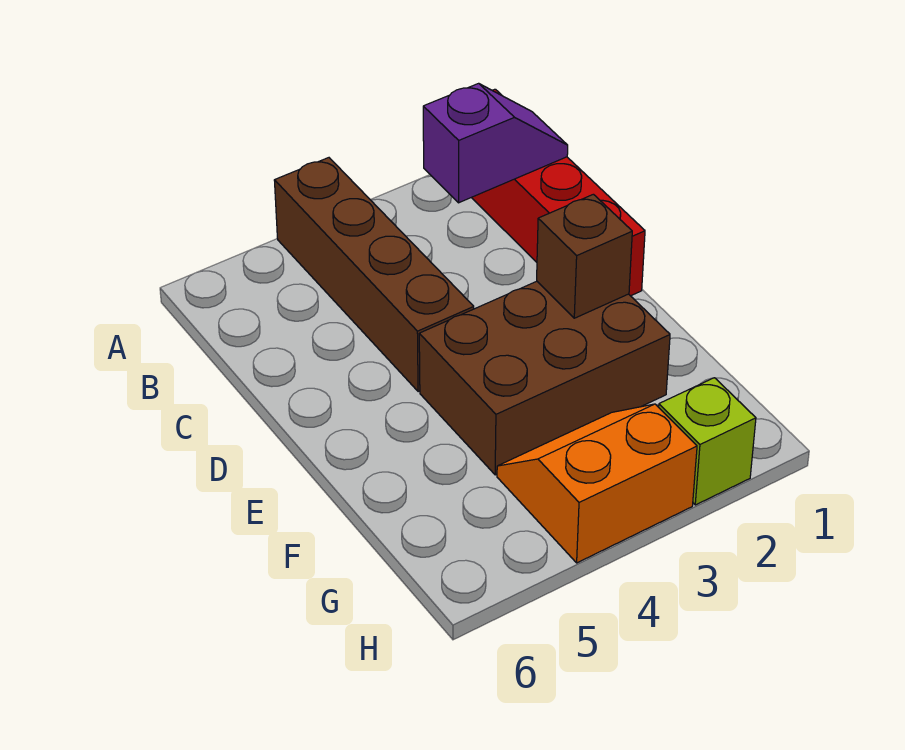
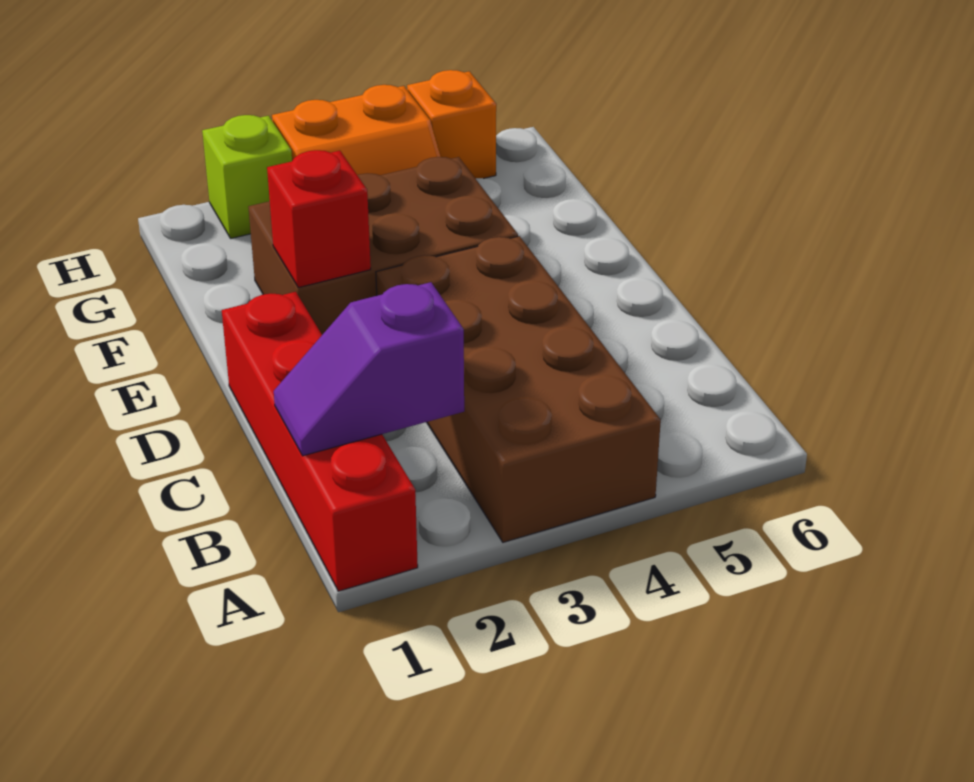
brown brick A4:D4 level 1 -> brown brick A3:D4 level 1
brown brick E2 level 2 -> red brick E2 level 2
none -> orange brick H5 level 1

